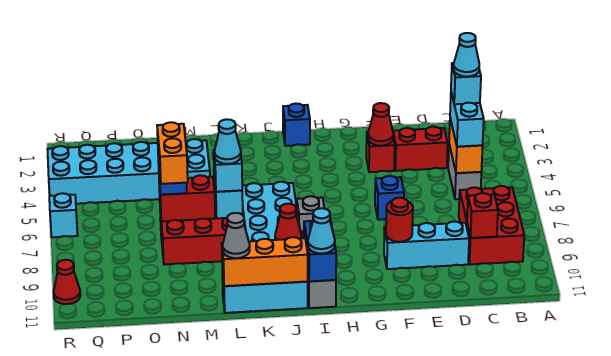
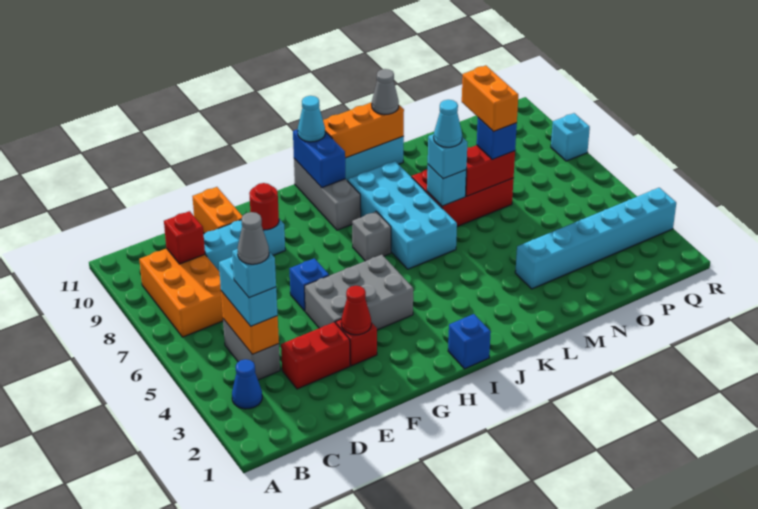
none -> blue cone B3 level 1
red brick B7:C9 level 1 -> orange brick B7:C9 level 1
cyan cone C4 level 5 -> grey cone C4 level 5
none -> orange brick E10:E11 level 1
none -> grey brick F4:H5 level 1
red cone J9 level 2 -> none
cyan brick M3:R4 level 1 -> cyan brick M3:R3 level 1
cyan brick R6 level 1 -> cyan brick R8 level 1
red cone R10 level 1 -> none

